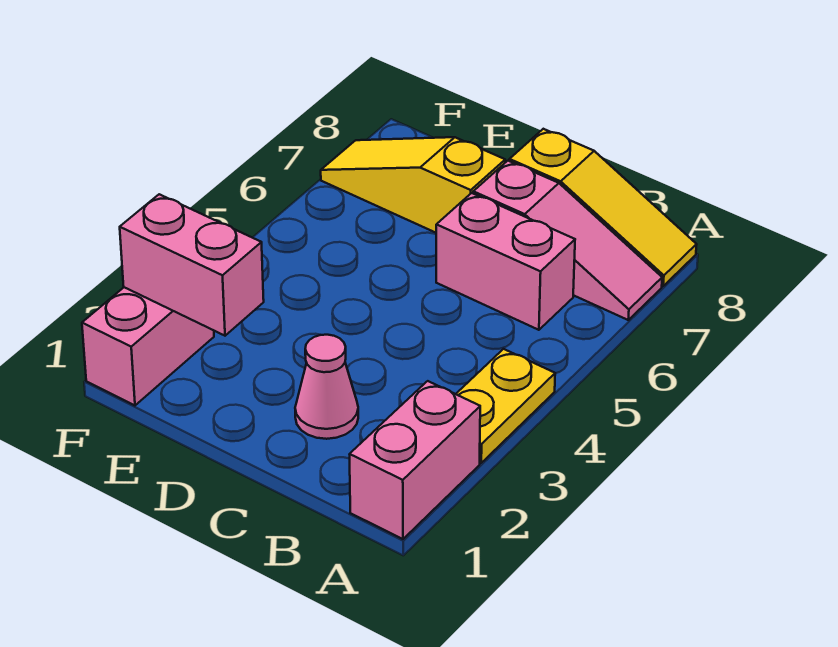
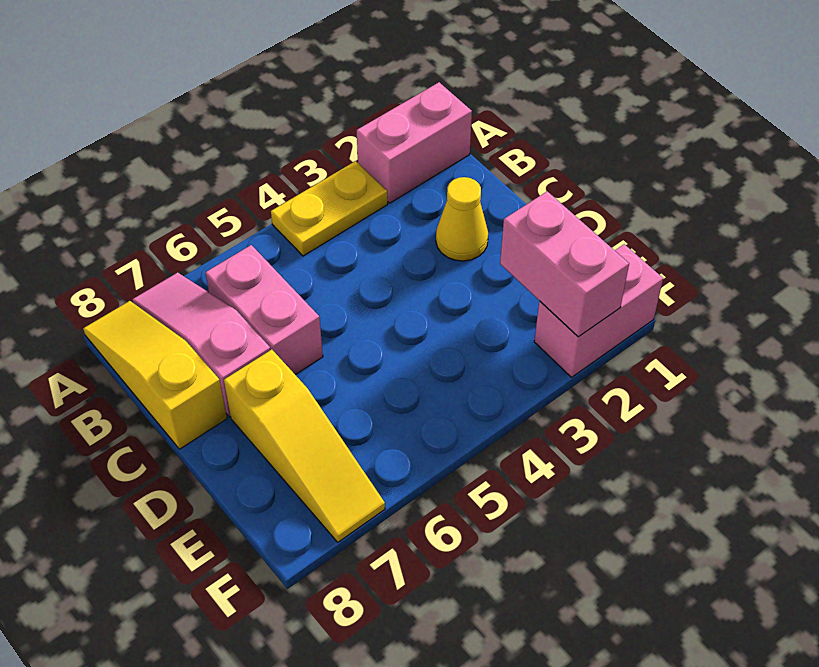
pink cone C2 level 1 -> yellow cone C2 level 1

